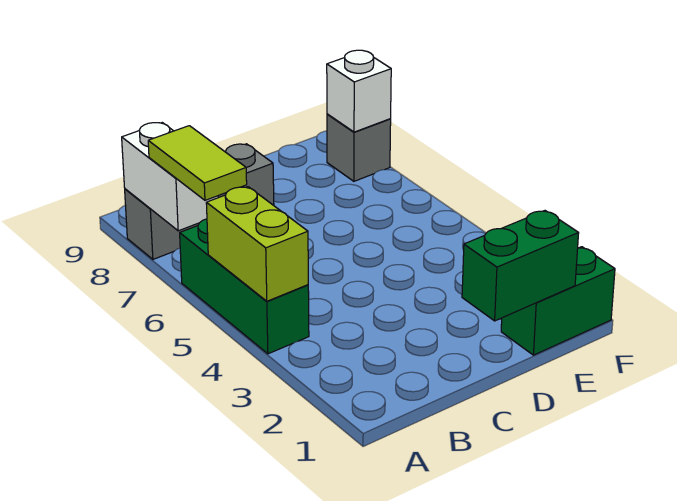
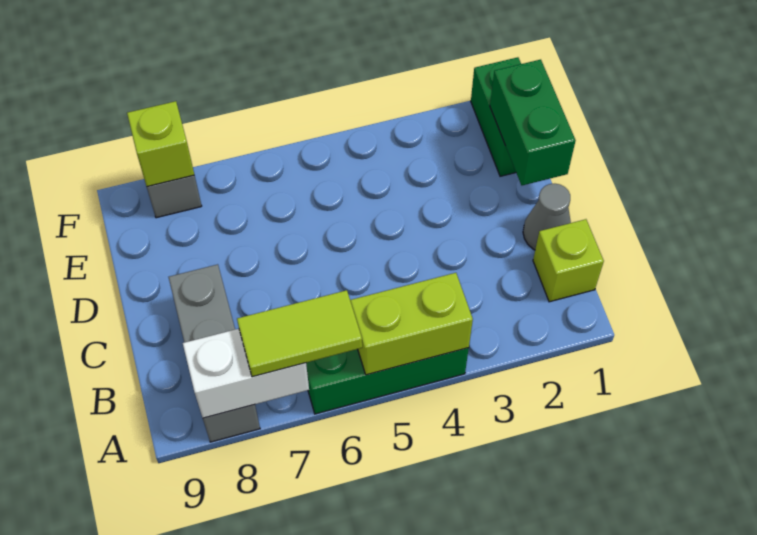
none -> lime brick B1 level 1
none -> grey cone C1 level 1
white brick F8 level 2 -> lime brick F8 level 2

